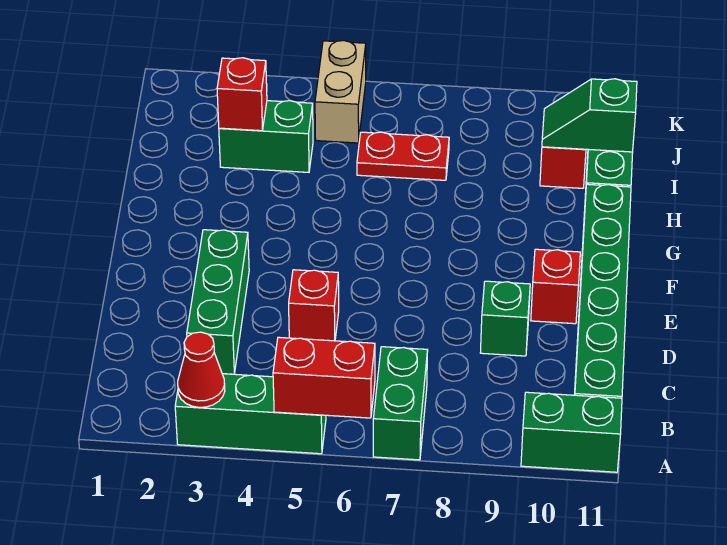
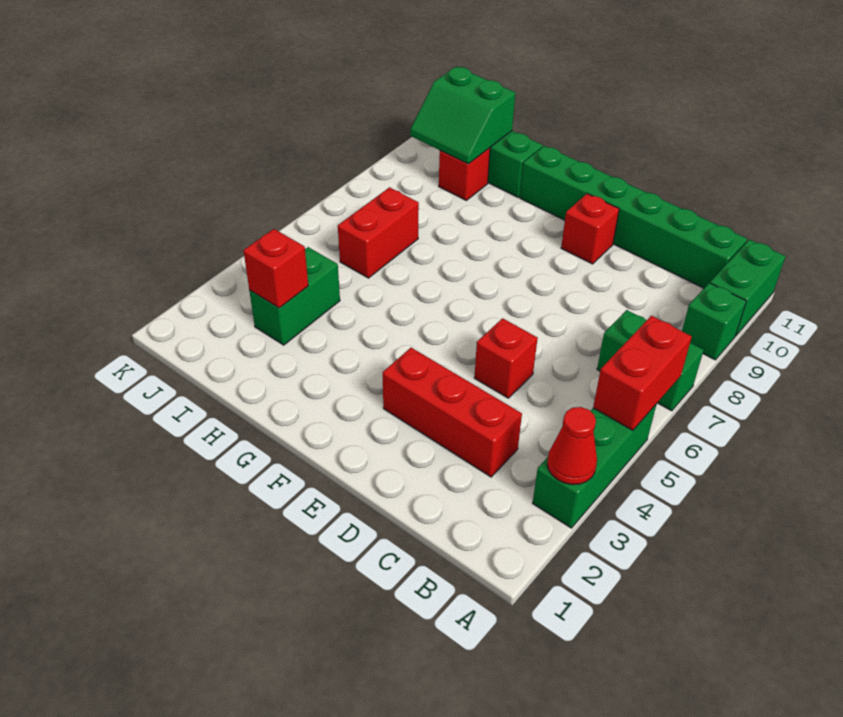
green brick C3:E3 level 1 -> red brick C3:E3 level 1
green brick D9 level 1 -> green brick A9 level 1
red plate I6:I7 level 1 -> red brick I6:I7 level 1
green slope I10:I11 level 2 top 11 -> green slope I10:J11 level 2 top 11
tan brick J5:K5 level 1 -> none

